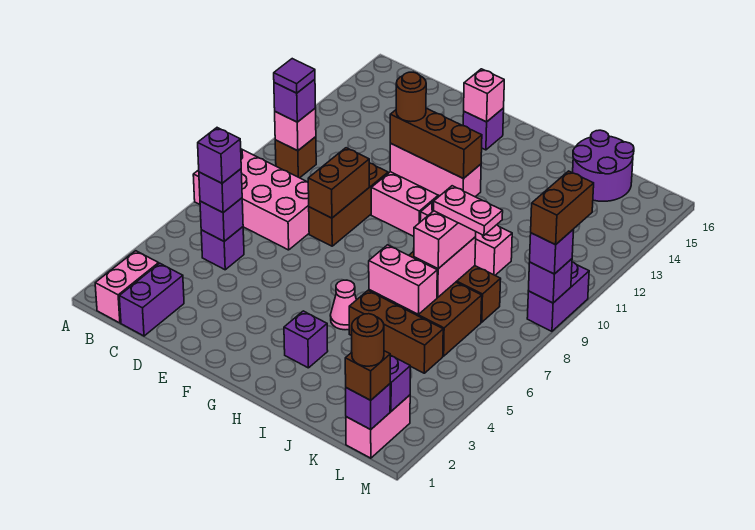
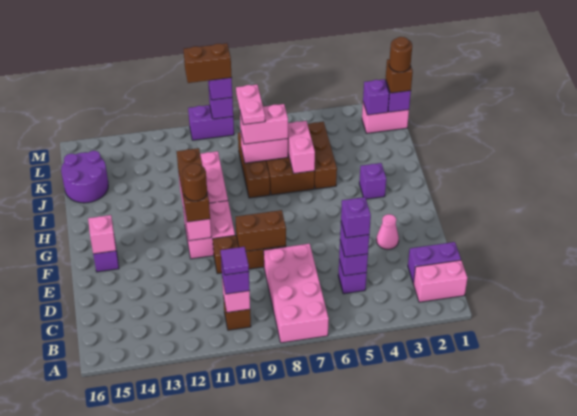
pink cone H5 level 1 -> pink cone E3 level 1

